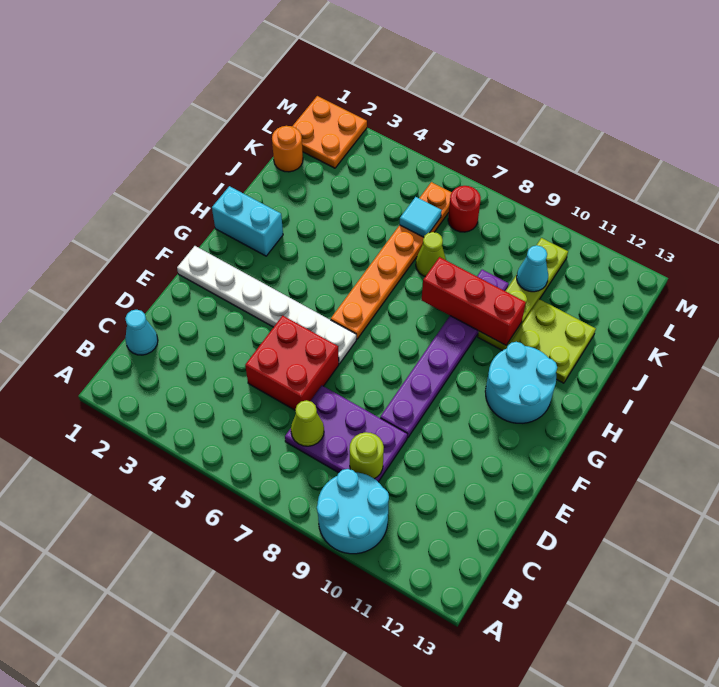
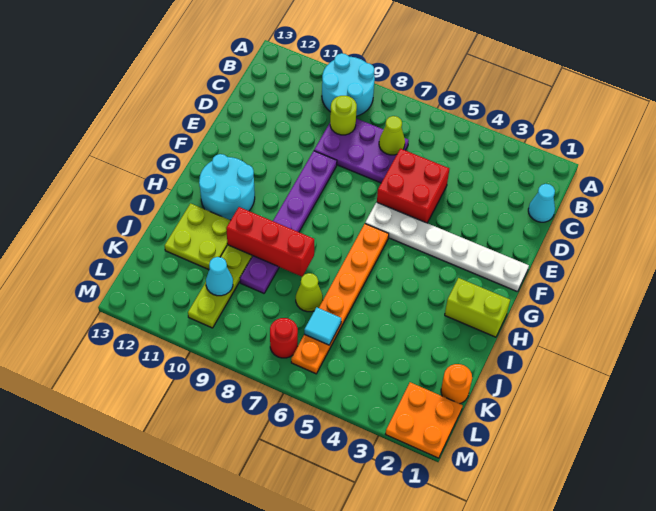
cyan brick H1:H2 level 1 -> lime brick H1:H2 level 1

